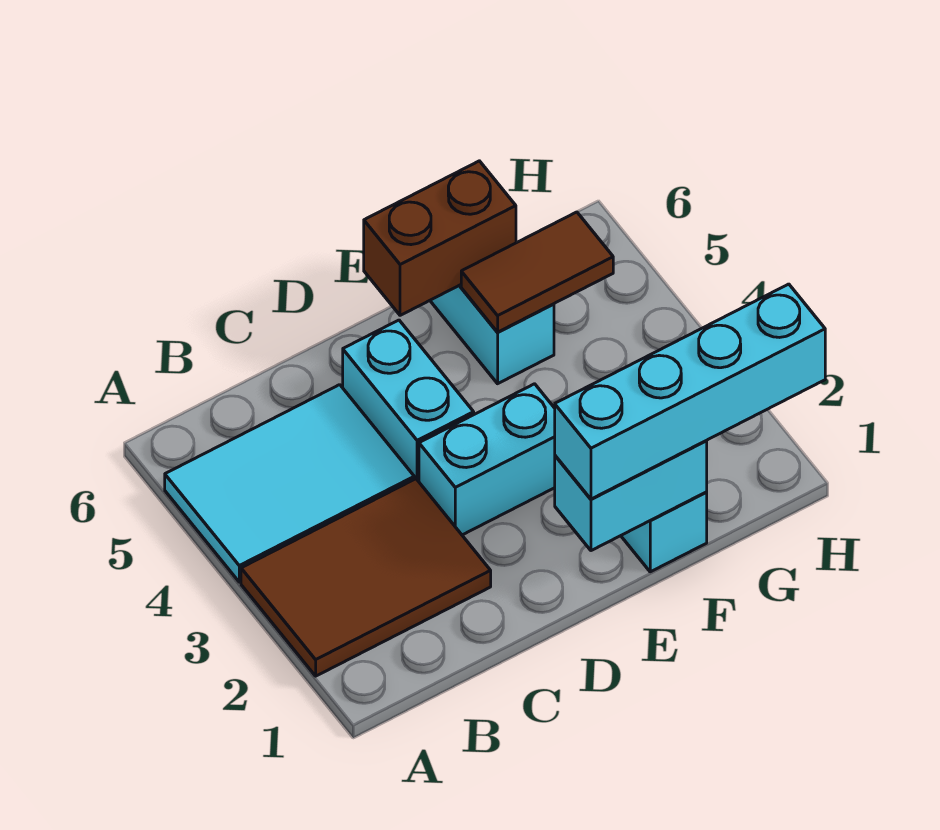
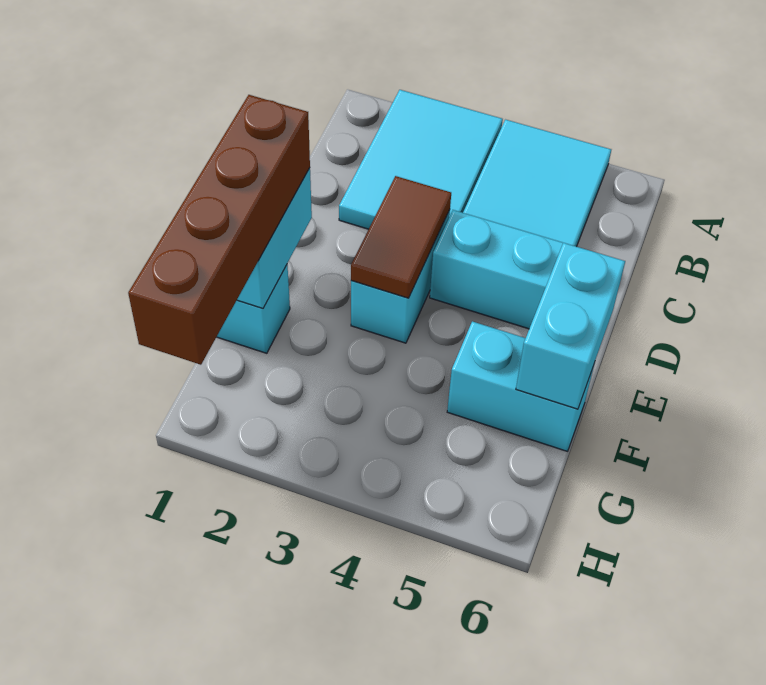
brown tile A2:C3 level 1 -> cyan tile A2:C3 level 1
cyan brick E1:H1 level 3 -> brown brick E1:H1 level 3
brown brick E6:F6 level 2 -> cyan brick E6:F6 level 2
brown tile F5:G5 level 2 -> brown tile D3:E3 level 2

